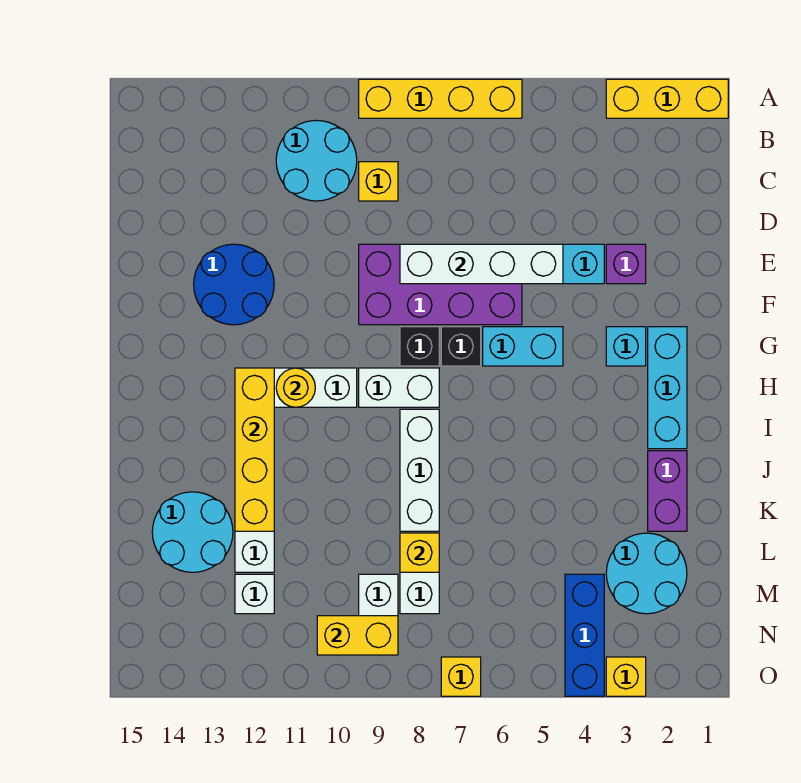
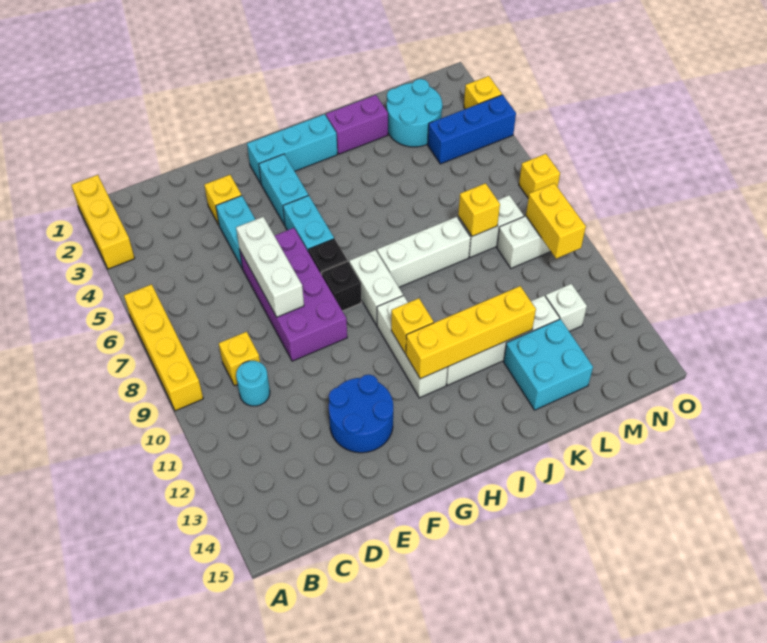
cyan round brick B10:C11 level 1 -> cyan round brick C10 level 1
purple brick E3 level 1 -> yellow brick E3 level 1
white brick E5:E8 level 2 -> white brick E6:E8 level 2
cyan brick G3 level 1 -> cyan brick G3:G4 level 1
yellow round brick H11 level 2 -> yellow brick H11 level 2
cyan round brick K13:L14 level 1 -> cyan brick K13:L14 level 1

